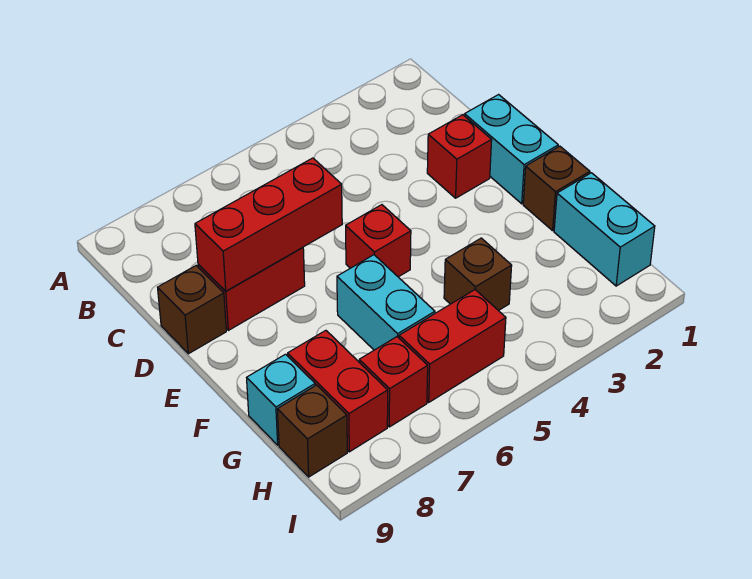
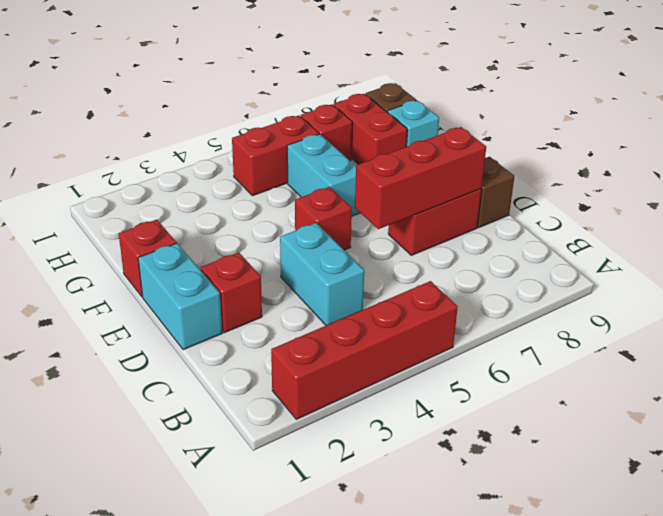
none -> red brick A2:A5 level 1
brown brick F1 level 1 -> red brick F1 level 1
cyan brick G1:H1 level 1 -> cyan brick C4:D4 level 1
brown brick G4 level 1 -> none

